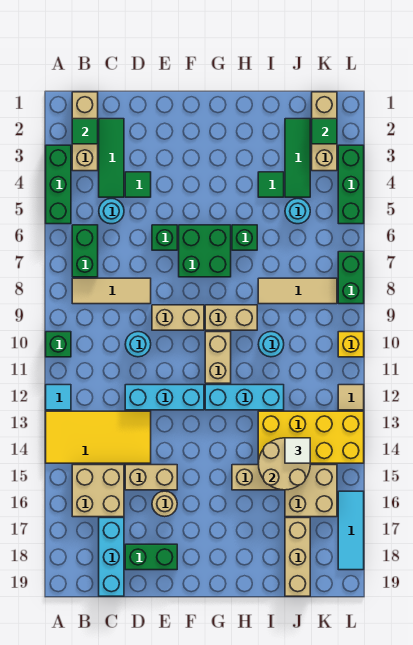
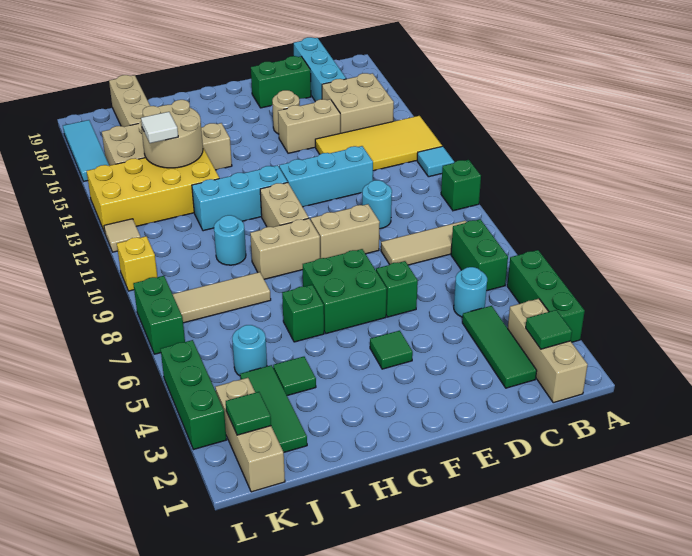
green tile D4 level 1 -> green tile F4 level 1

